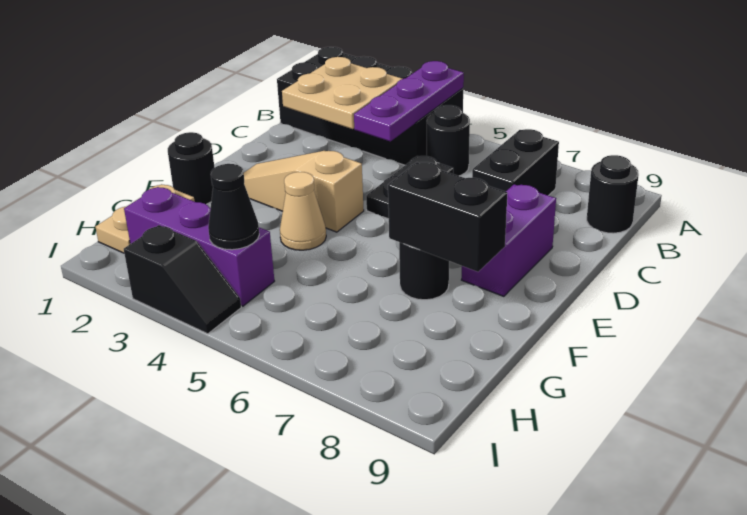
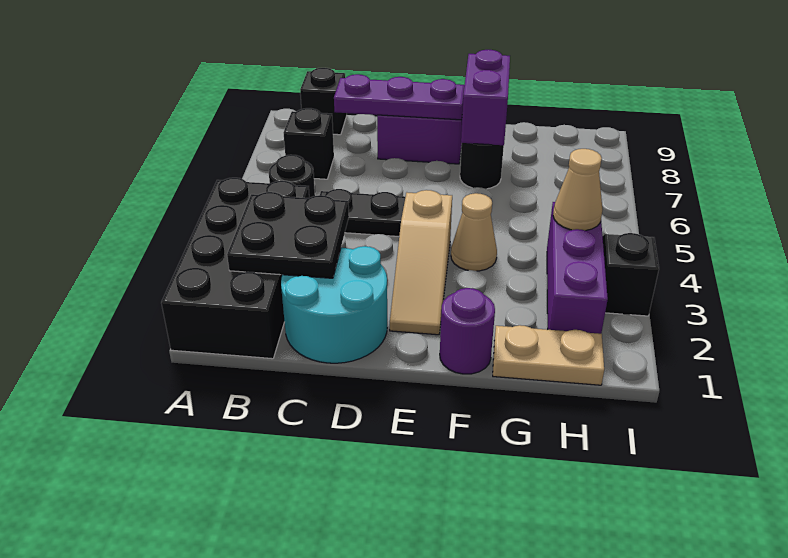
purple plate A4:C4 level 2 -> purple plate C8:E8 level 2
tan plate B2:C3 level 2 -> black plate B2:C3 level 2
black brick B7:C7 level 1 -> black brick B7 level 1
black round brick B9 level 1 -> black brick B9 level 1
none -> cyan round brick C1:D2 level 1
black round brick F1 level 1 -> purple round brick F1 level 1
black brick F7:F8 level 2 -> purple brick F7:F8 level 2
black cone H4 level 2 -> tan cone H4 level 2

